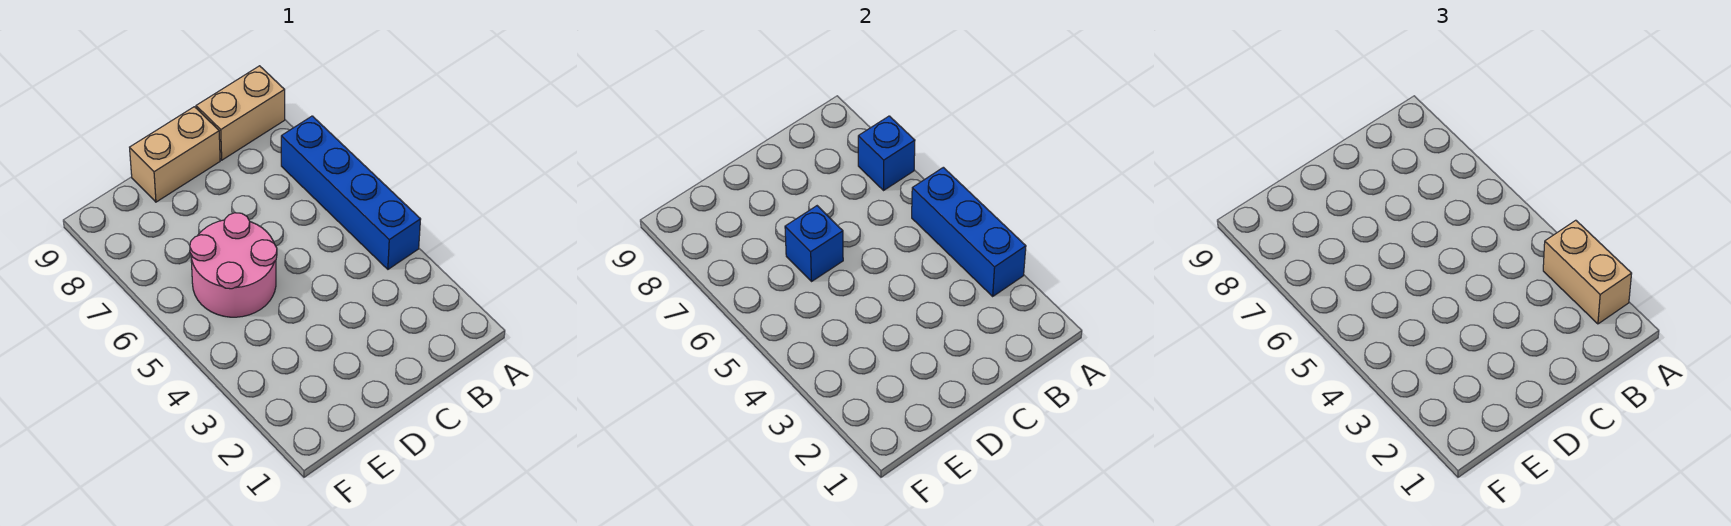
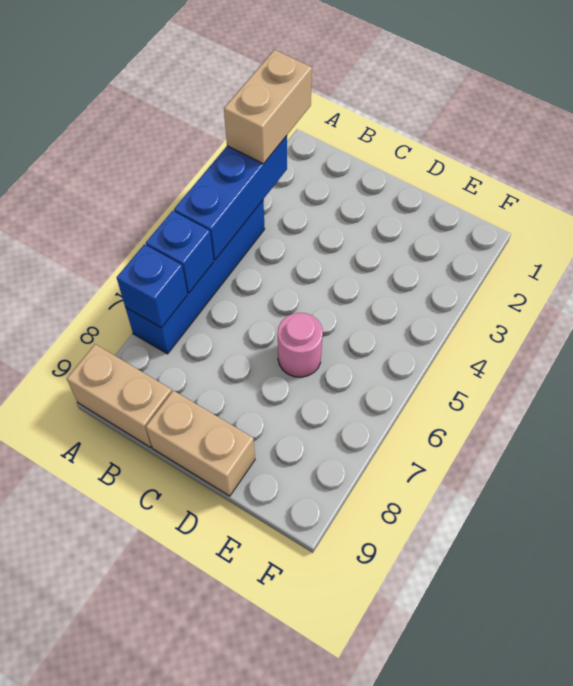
pink round brick D5:E6 level 1 -> pink round brick D6 level 1
blue brick D6 level 2 -> blue brick A6 level 2

